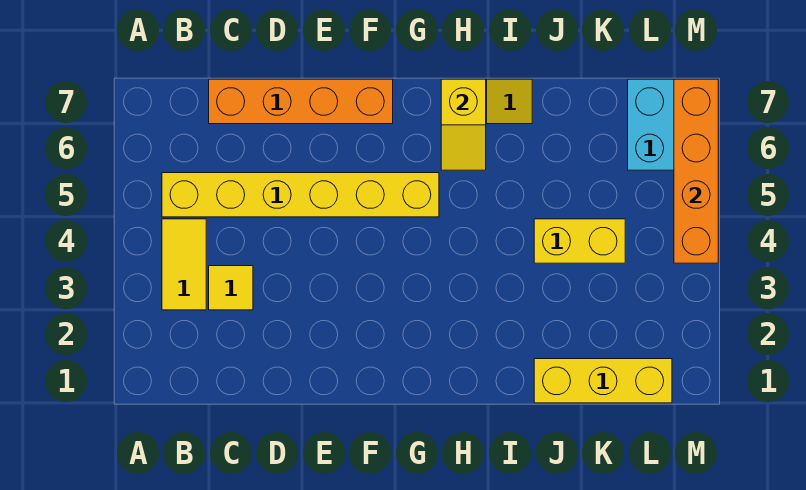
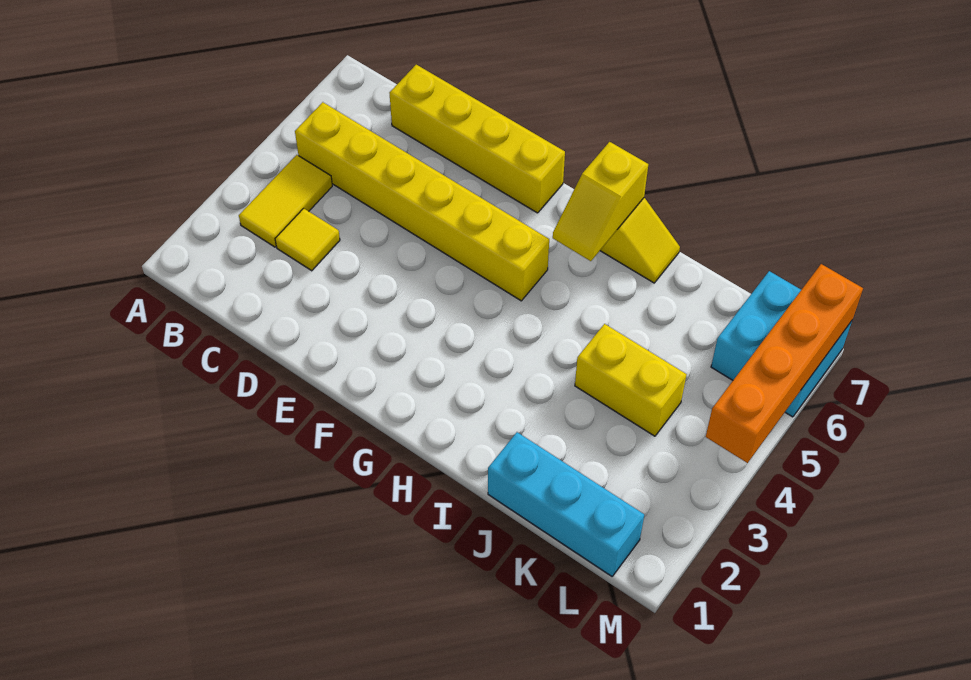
orange brick C7:F7 level 1 -> yellow brick C7:F7 level 1
yellow brick J1:L1 level 1 -> cyan brick J1:L1 level 1

